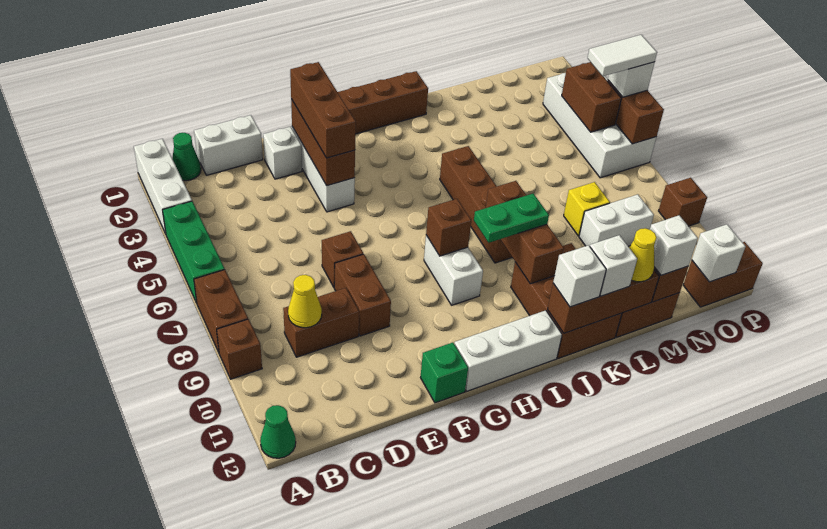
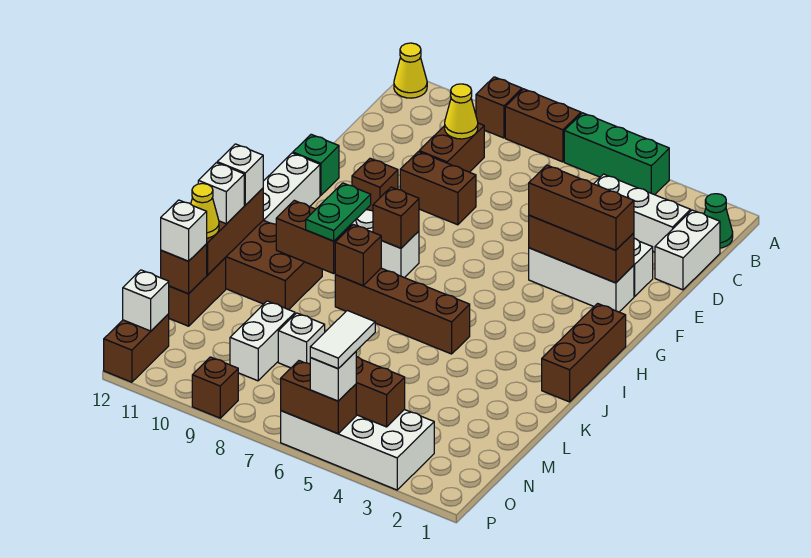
white brick A1:A3 level 1 -> white brick C2:C4 level 1
green cone A12 level 1 -> yellow cone A12 level 1
brown brick E7 level 1 -> brown brick F10 level 1
yellow brick M8 level 1 -> white brick M8 level 1

